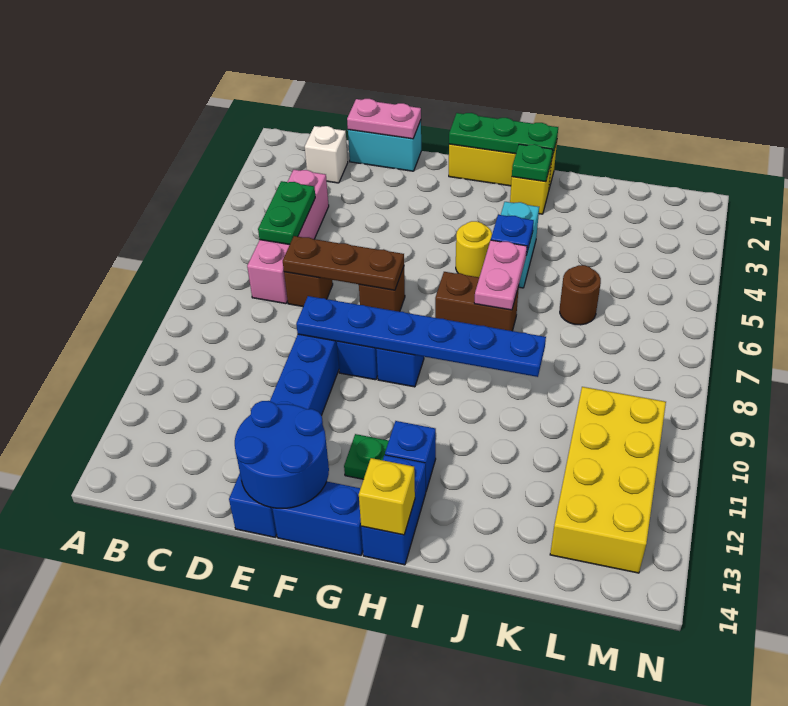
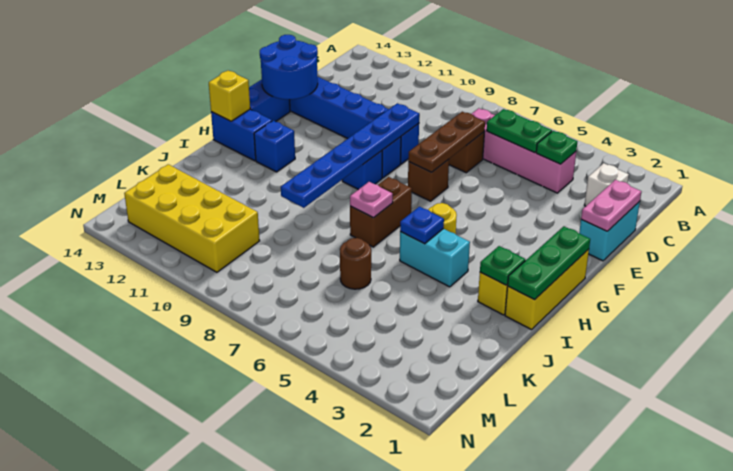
green plate G12 level 1 -> green plate C4 level 2
pink plate I6:I7 level 2 -> pink plate I7 level 2

